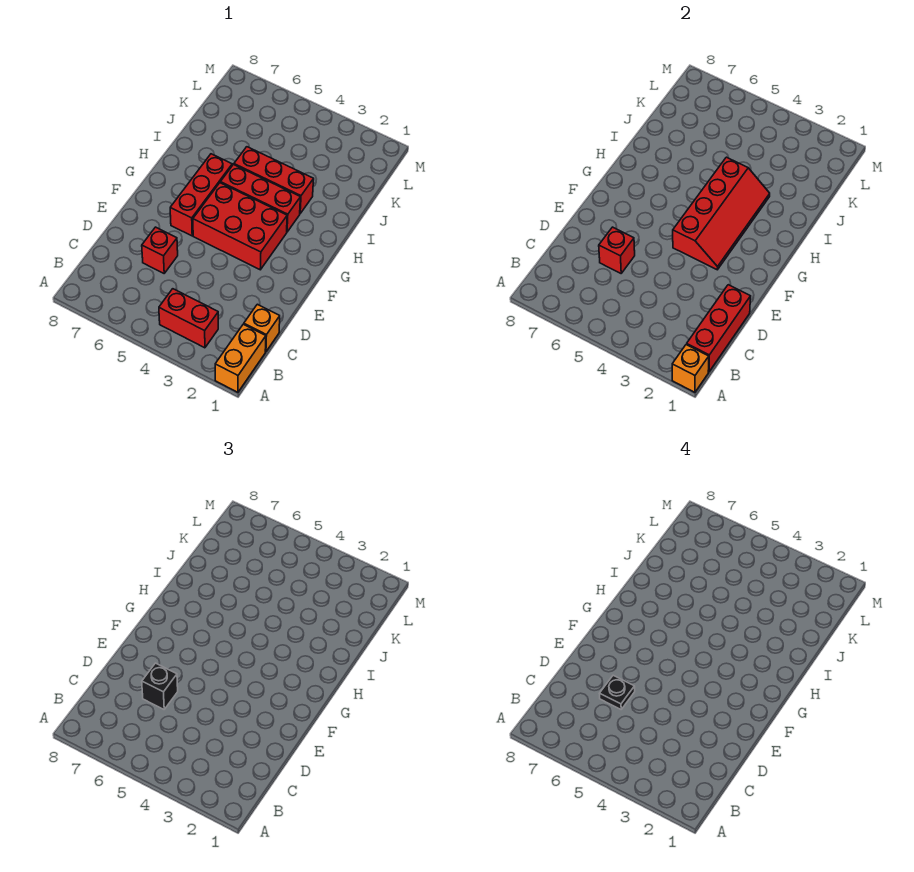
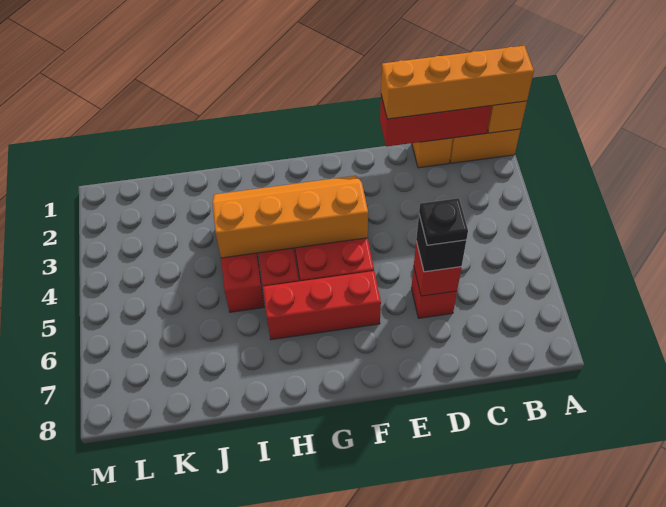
none -> orange brick A1:D1 level 3
red brick B3:B4 level 1 -> none
red slope F3:I4 level 2 top 4 -> orange slope F3:I4 level 2 top 4

